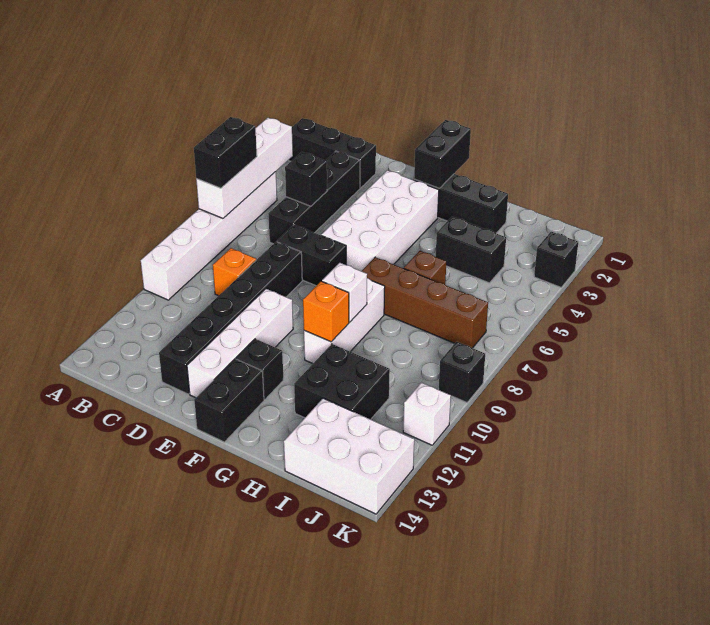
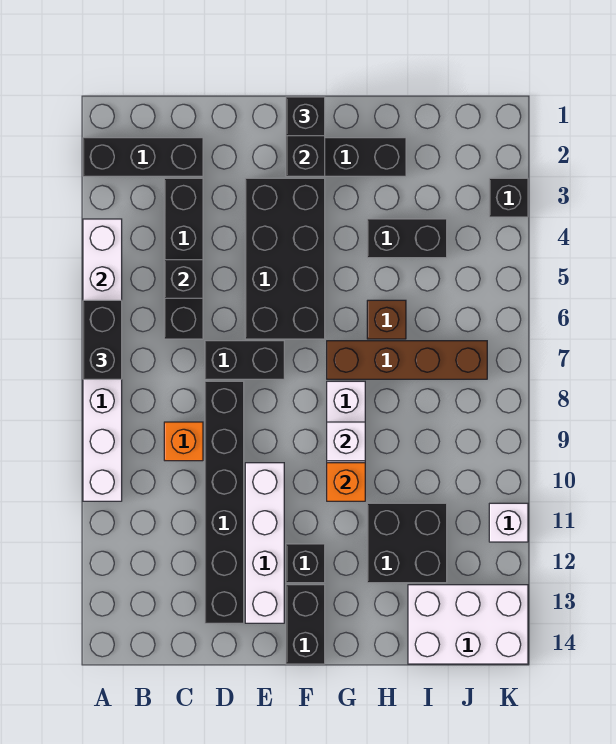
white brick E3:F6 level 1 -> black brick E3:F6 level 1
black brick K9 level 1 -> black brick F1 level 3

